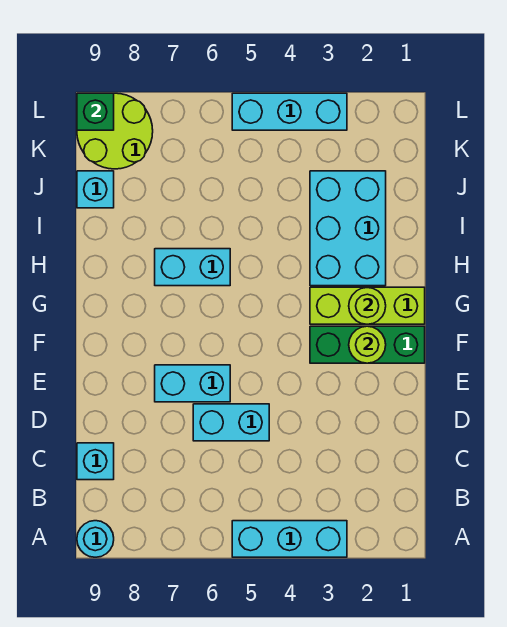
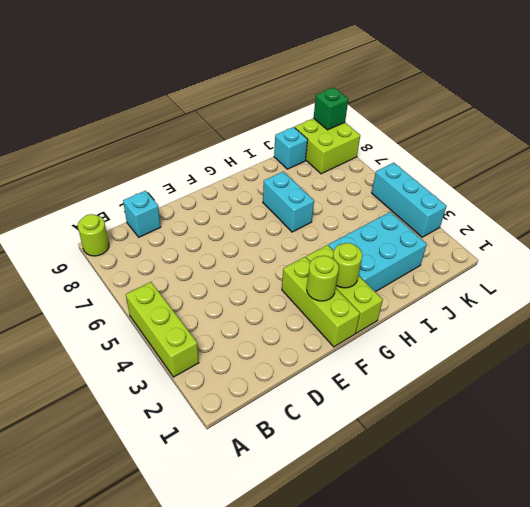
cyan brick A3:A5 level 1 -> lime brick A3:A5 level 1
cyan round brick A9 level 1 -> lime round brick A9 level 1
cyan brick D5:D6 level 1 -> none
cyan brick E6:E7 level 1 -> none
green brick F1:F3 level 1 -> lime brick F1:F3 level 1
lime round brick K8:L9 level 1 -> lime brick K8:L9 level 1

